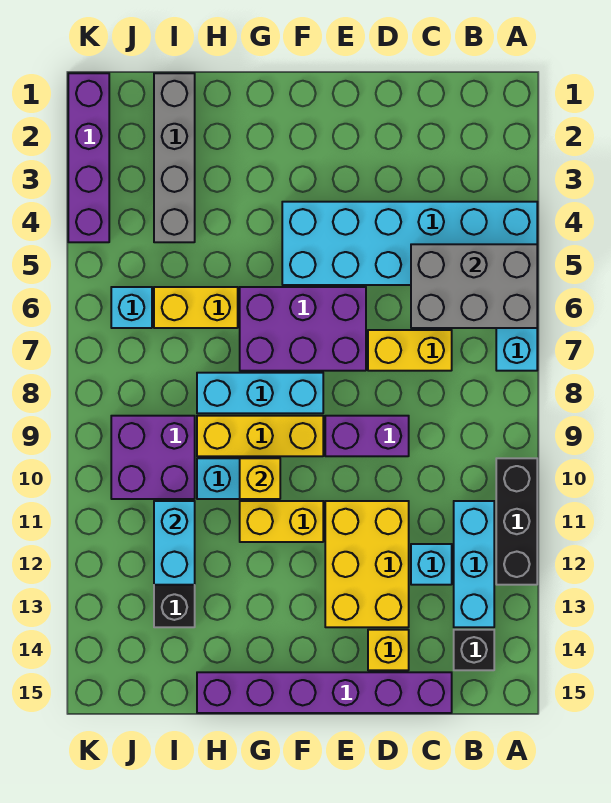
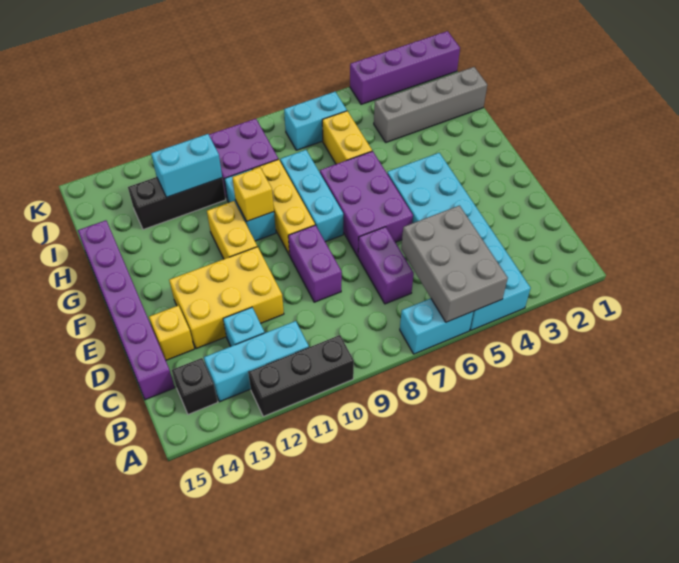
yellow brick C7:D7 level 1 -> purple brick C7:D7 level 1
cyan brick J6 level 1 -> cyan brick J6:J7 level 1

